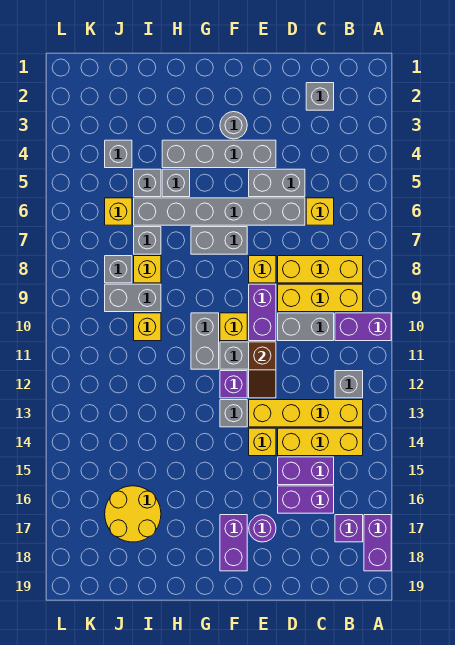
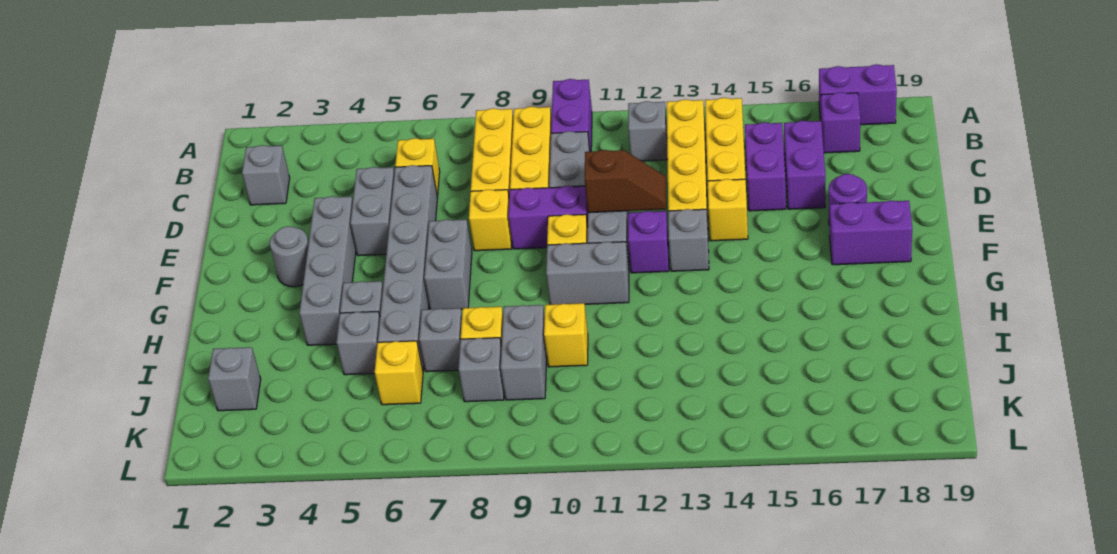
yellow round brick I16:J17 level 1 -> none
grey brick J4 level 1 -> grey brick J2 level 1

